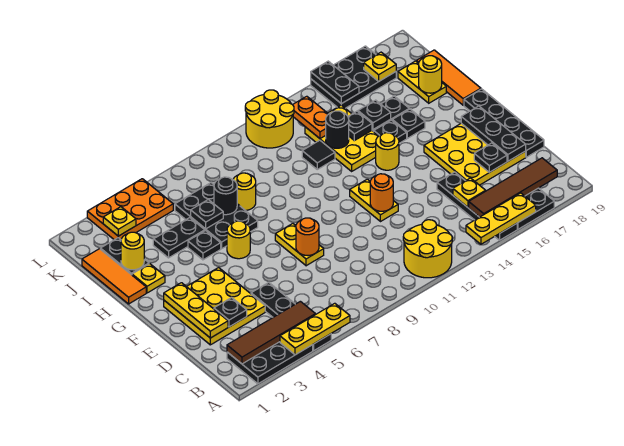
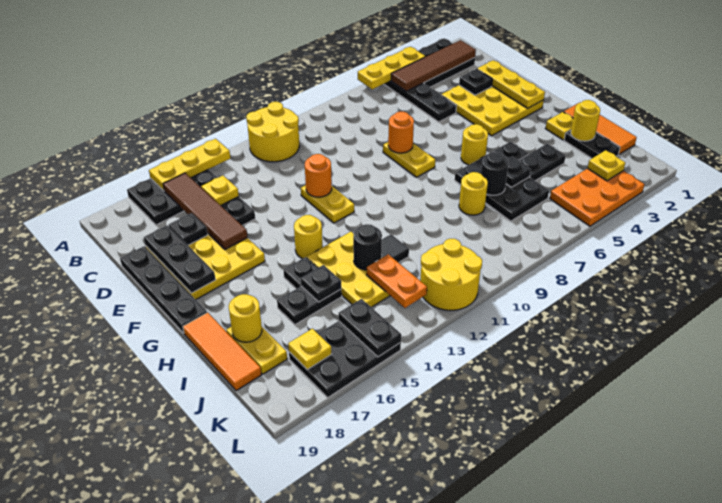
brown tile B15:B18 level 2 -> brown tile B16:E16 level 2
black plate H16 level 1 -> none
black plate I14 level 2 -> none

